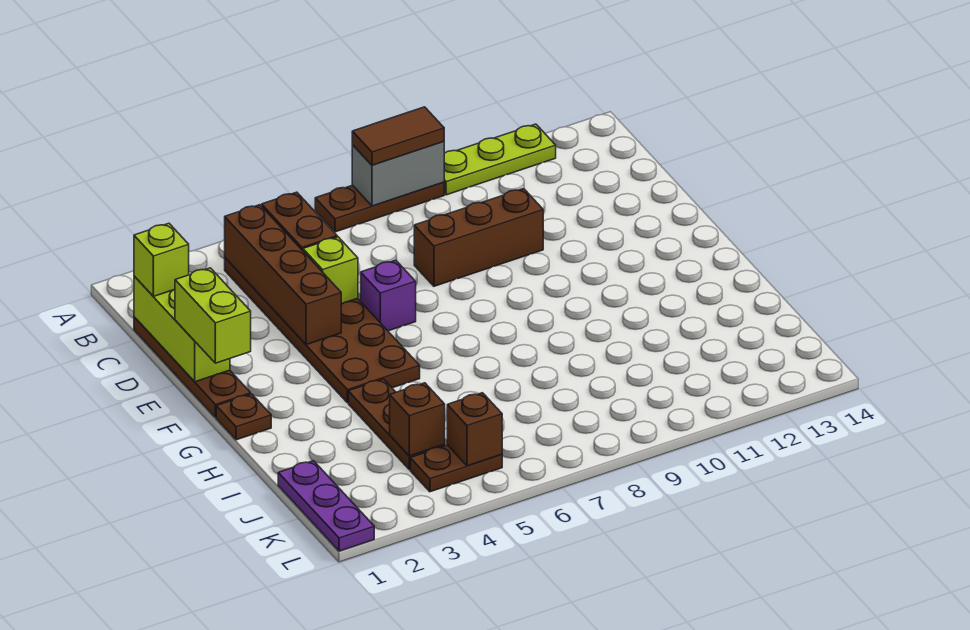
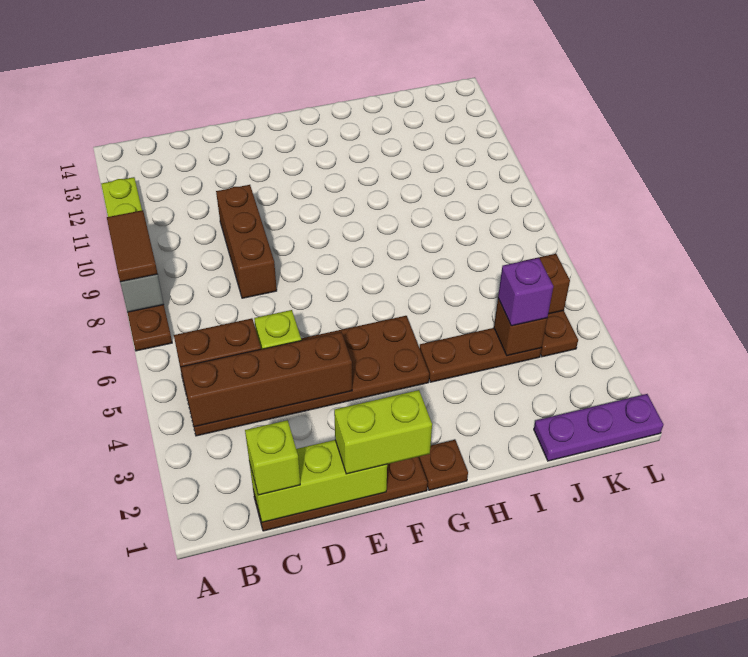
purple brick E6 level 1 -> purple brick J4 level 3

